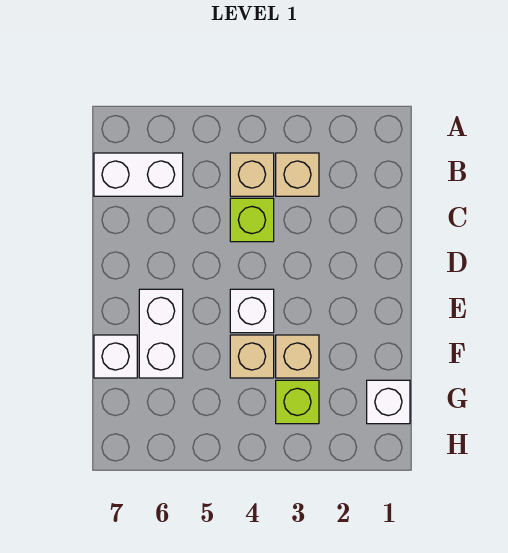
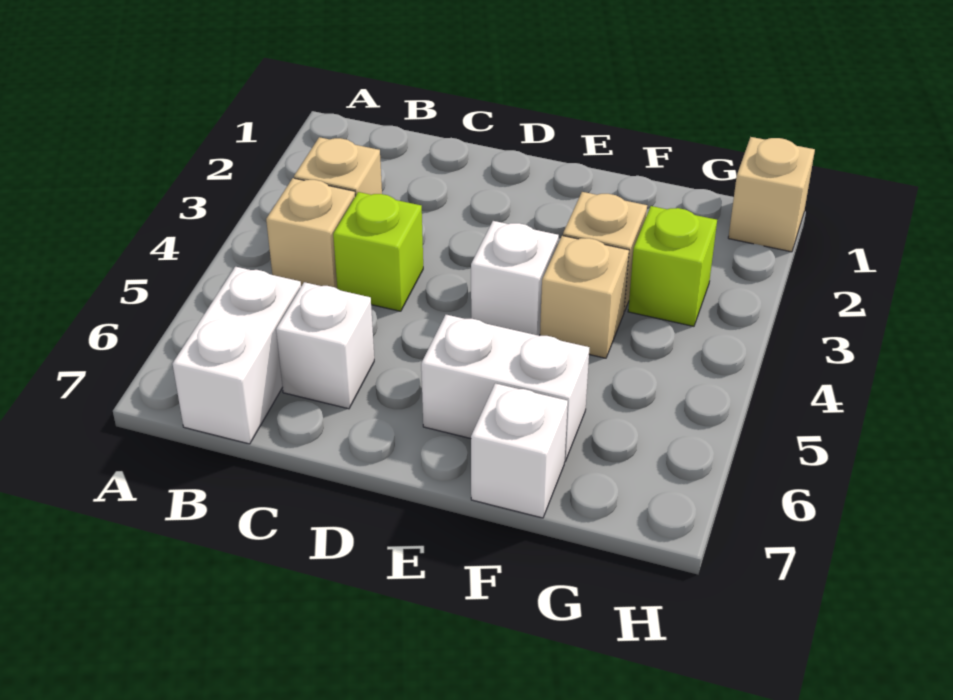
white brick G1 level 1 -> white brick C6 level 1
none -> tan brick H1 level 1

